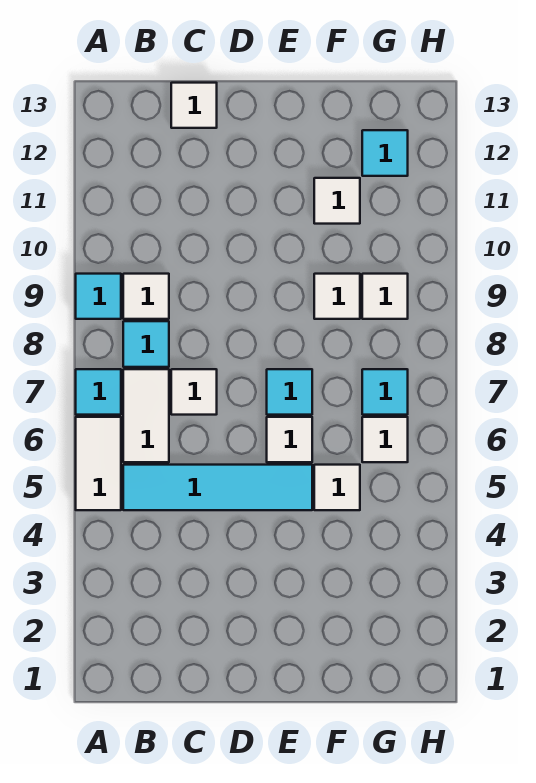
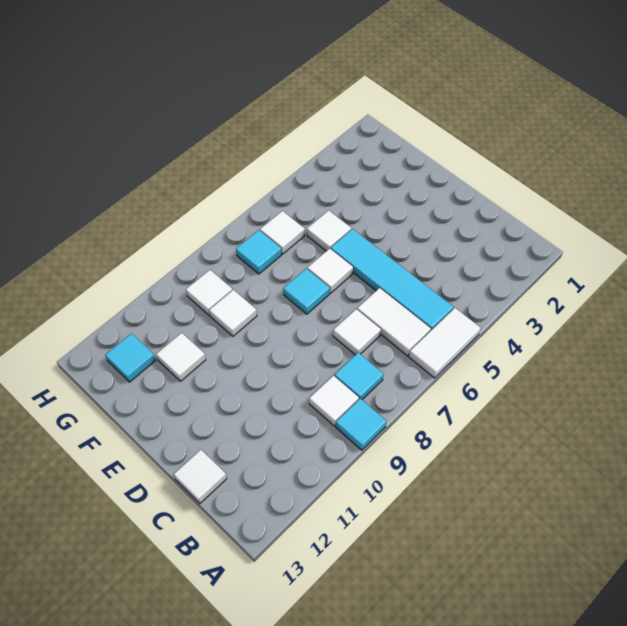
cyan tile A7 level 1 -> none
white tile B6:B7 level 1 -> white tile B6:C6 level 1

